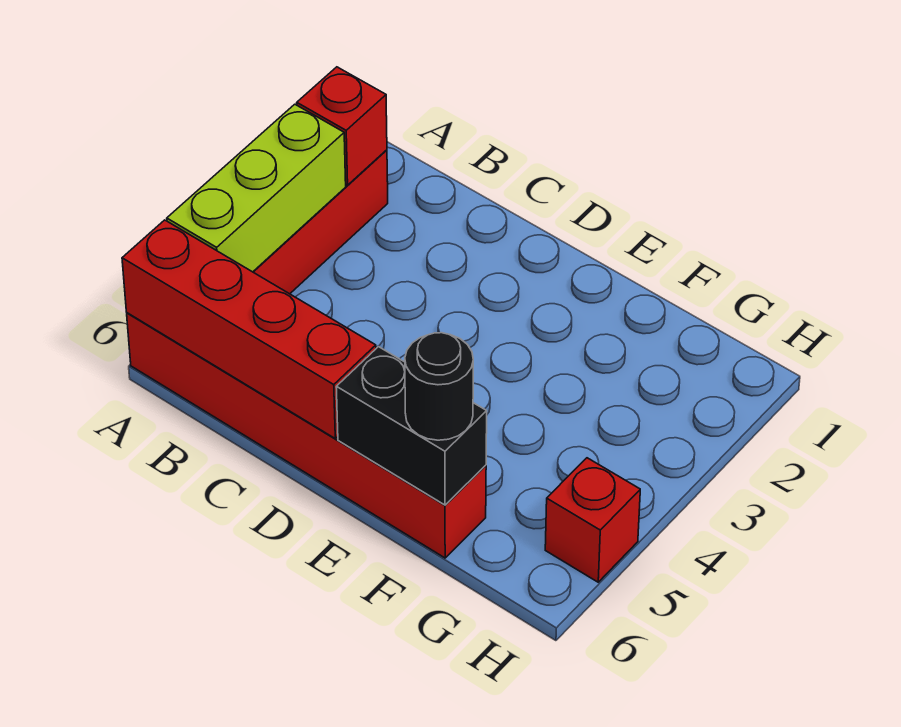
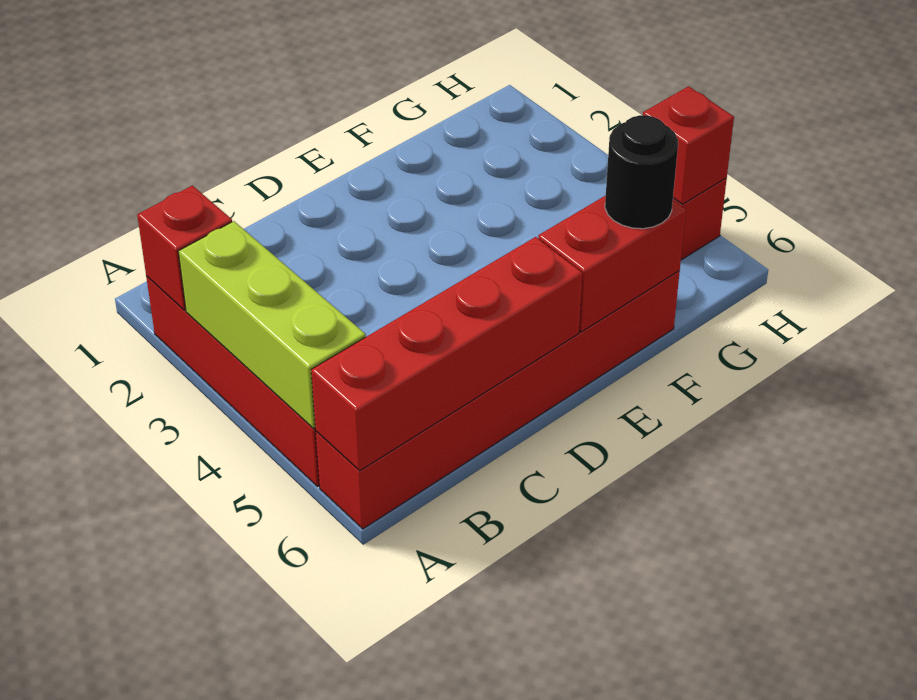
black brick E6:F6 level 2 -> red brick E6:F6 level 2
none -> red brick H5 level 2

